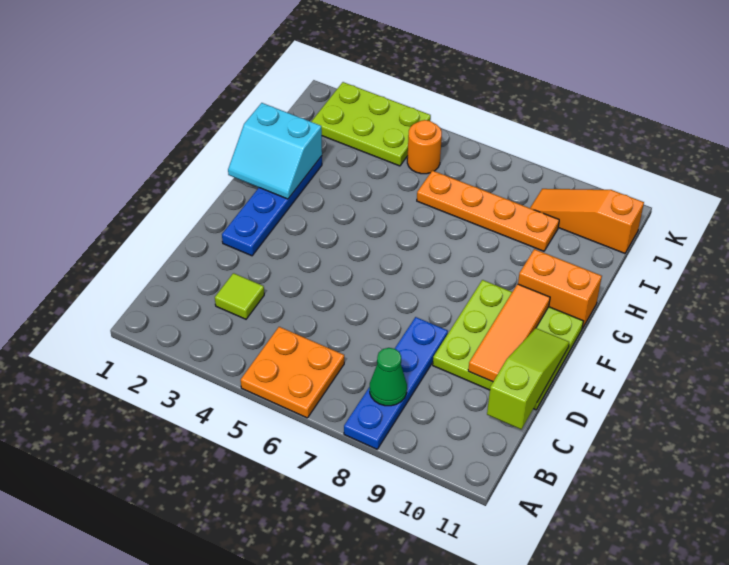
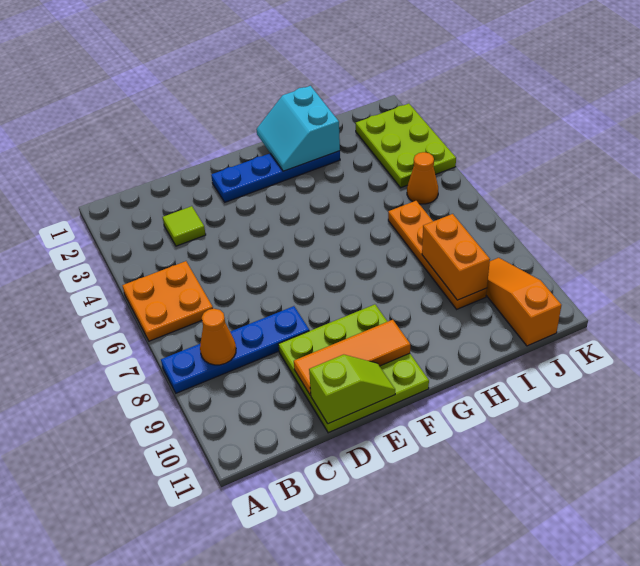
green cone B8 level 2 -> orange cone B8 level 2
lime slope C11:E11 level 2 top C -> lime slope D11:E11 level 2 top D
orange brick G10:G11 level 1 -> orange brick I8:I9 level 2
orange round brick J5 level 1 -> orange cone J5 level 1

